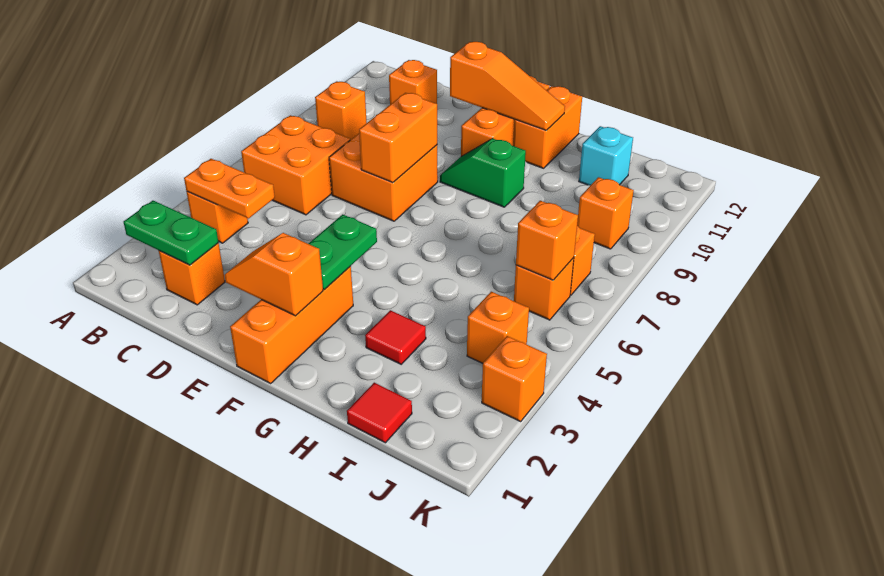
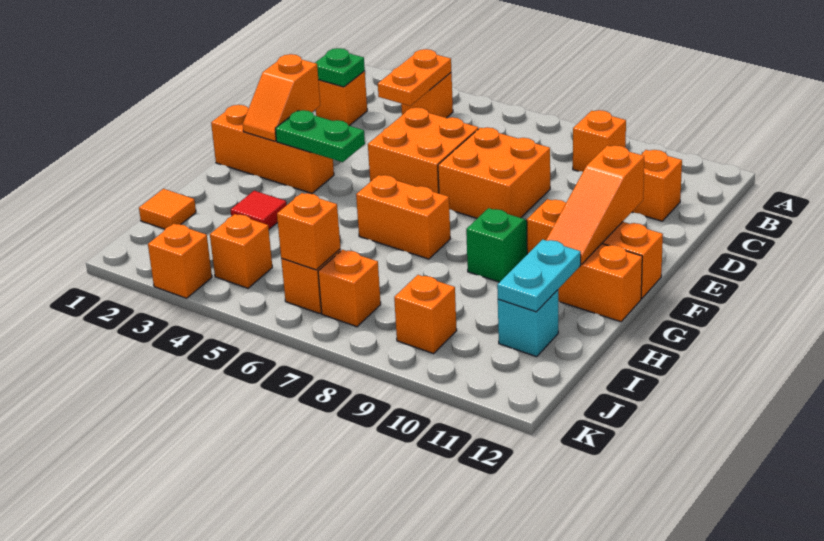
green plate B2:C2 level 2 -> green plate C2 level 2
orange brick B6:C7 level 1 -> orange brick D5:E6 level 1
orange slope E2:F2 level 2 top F -> orange slope E2:F2 level 2 top E
orange brick E7:E8 level 2 -> orange brick G6:G7 level 1
none -> cyan plate H11:I11 level 2
red tile I1 level 1 -> orange tile I1 level 1

